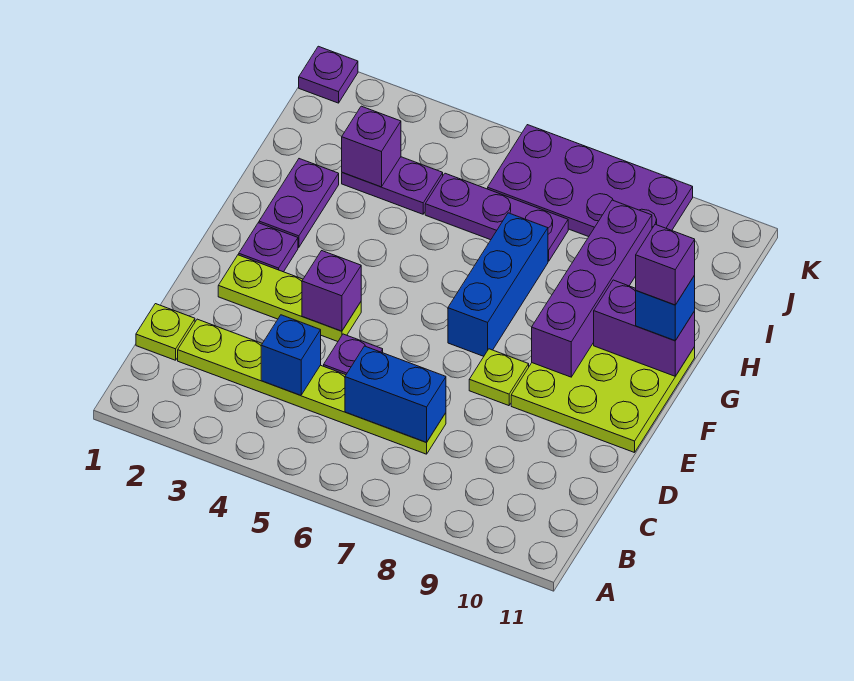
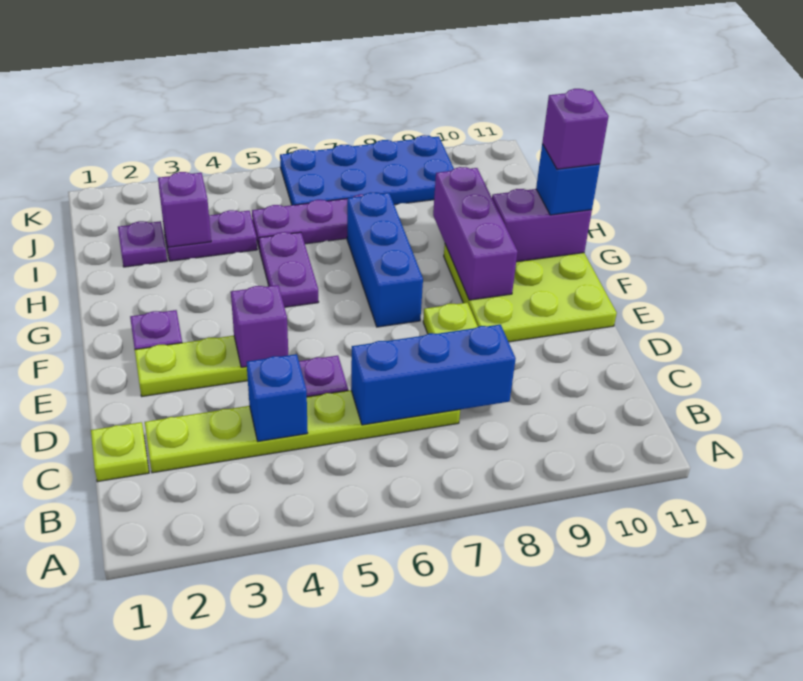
blue brick C6:C7 level 2 -> blue brick C6:C8 level 2
purple brick F9:I9 level 2 -> purple brick F9:H9 level 2
purple plate G2:H2 level 1 -> purple plate G5:H5 level 1
purple plate J6:K9 level 1 -> blue plate J6:K9 level 1
purple plate K1 level 1 -> purple plate I2 level 1

